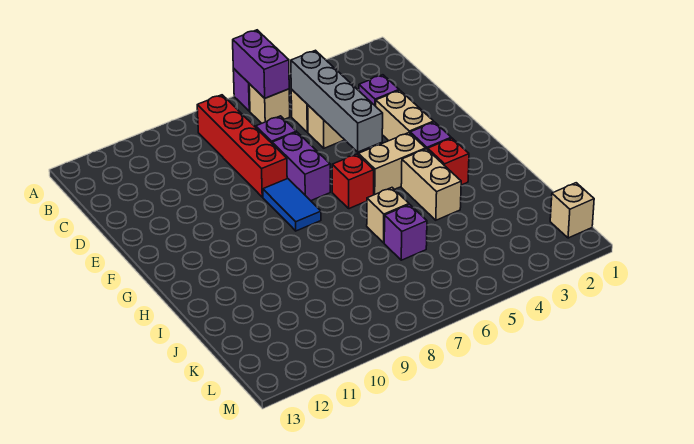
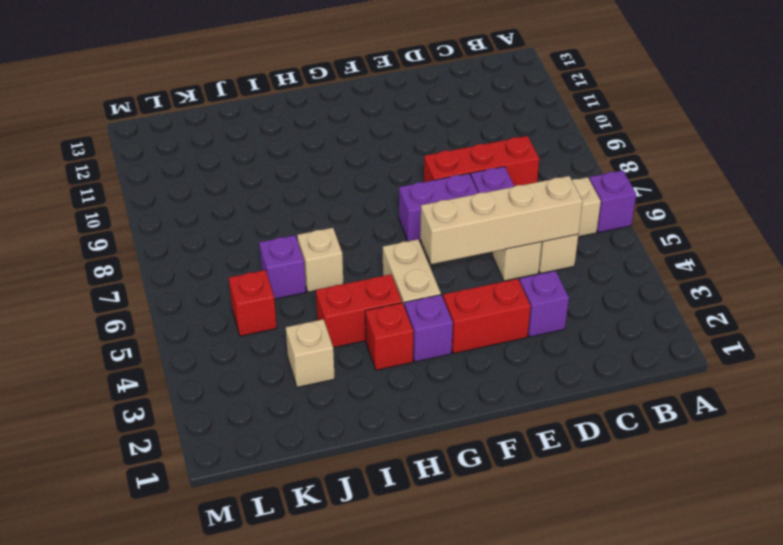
purple brick A6:B6 level 2 -> none
red brick B8:E8 level 1 -> red brick C8:E8 level 1
grey brick C5:F5 level 2 -> tan brick C5:F5 level 2
tan brick E3:F3 level 1 -> red brick E3:F3 level 1
blue tile F8:G8 level 1 -> none
red brick G6 level 1 -> red brick K5 level 1
tan brick H4:I4 level 1 -> red brick H4:I4 level 1
tan brick L1 level 1 -> tan brick J3 level 1

